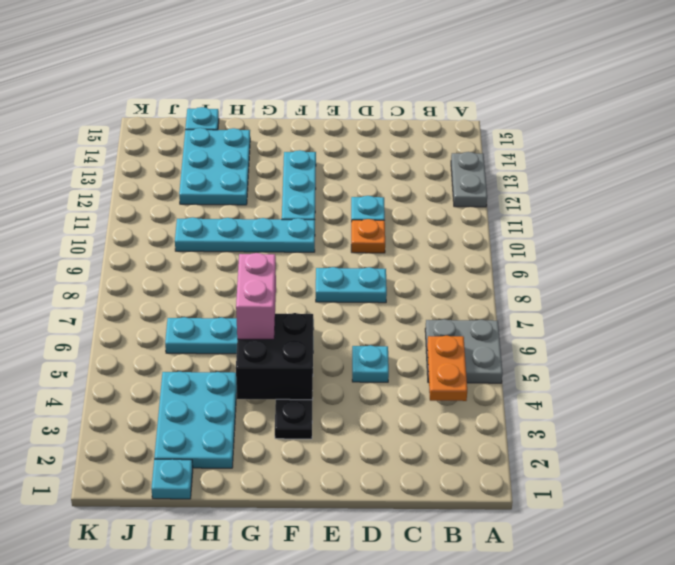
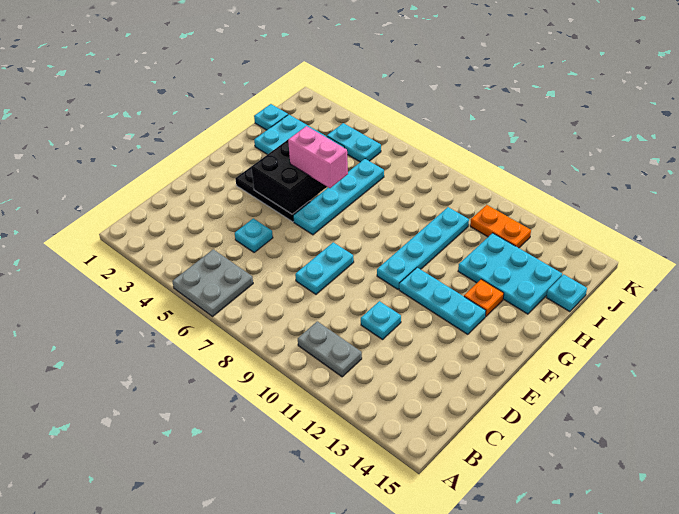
grey plate A12:A13 level 1 -> grey plate B10:B11 level 1
orange plate B4:B5 level 2 -> orange plate J11:J12 level 1
orange plate D10 level 1 -> orange plate G13 level 1
none -> cyan plate J4:J5 level 1

